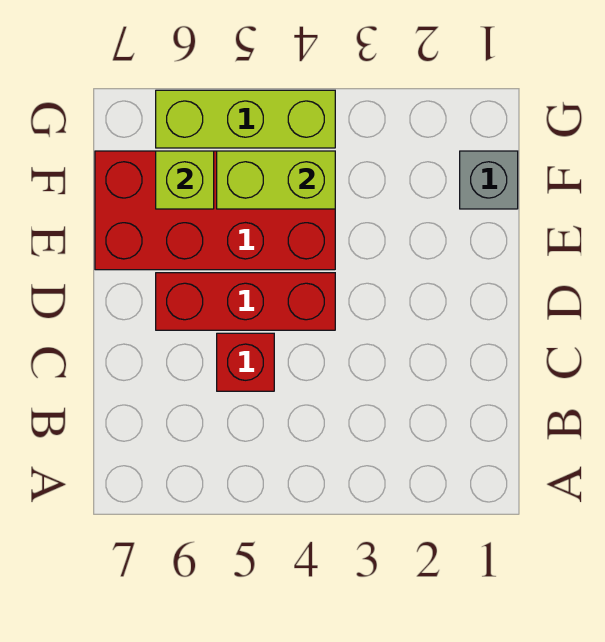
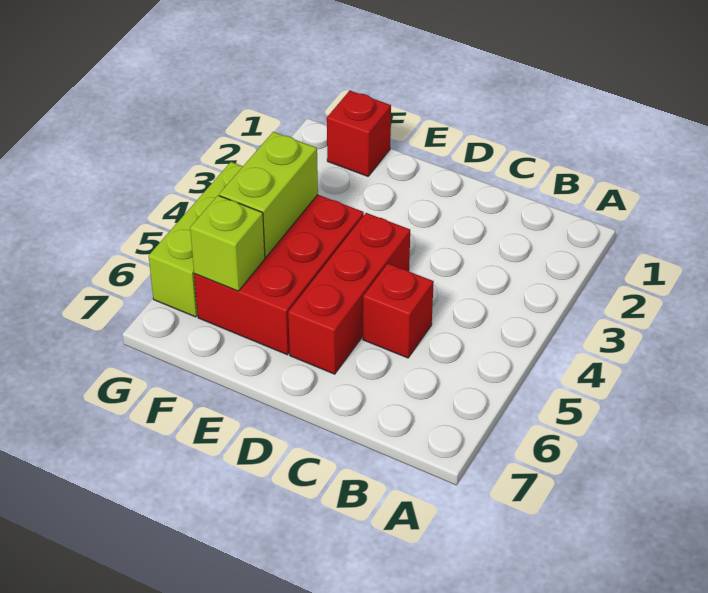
red brick E4:F7 level 1 -> red brick E4:F6 level 1
grey brick F1 level 1 -> red brick F1 level 1

